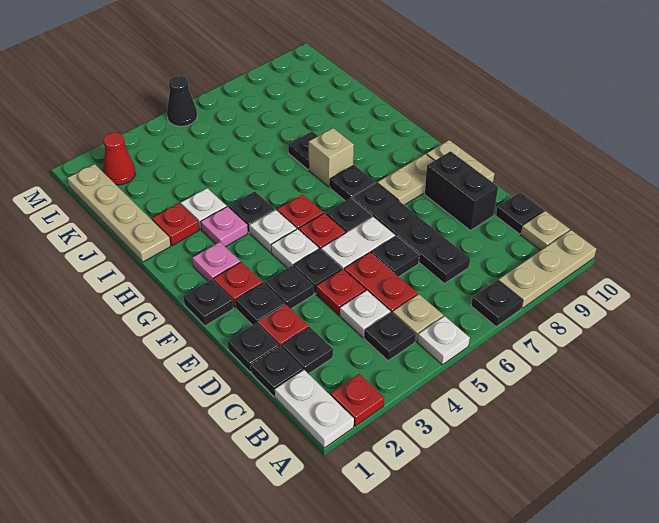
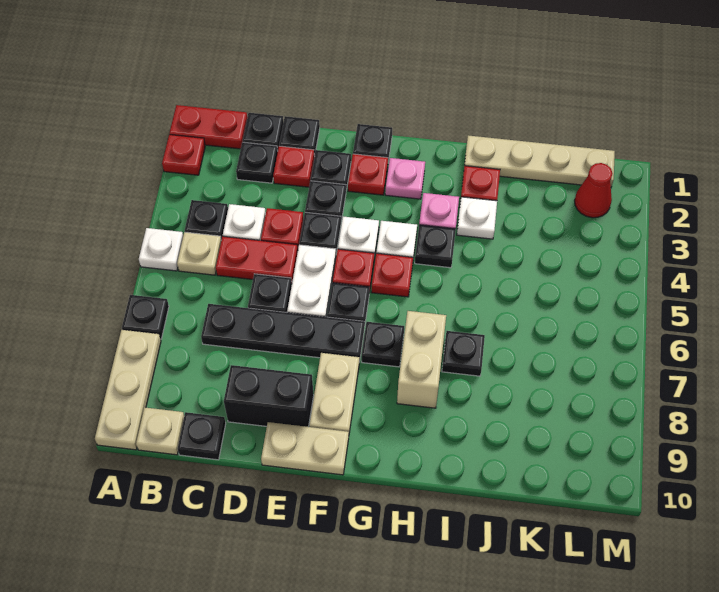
white plate A1:B1 level 1 -> red plate A1:B1 level 1
tan brick H7 level 1 -> tan brick H7:H8 level 1
black cone M5 level 1 -> none

